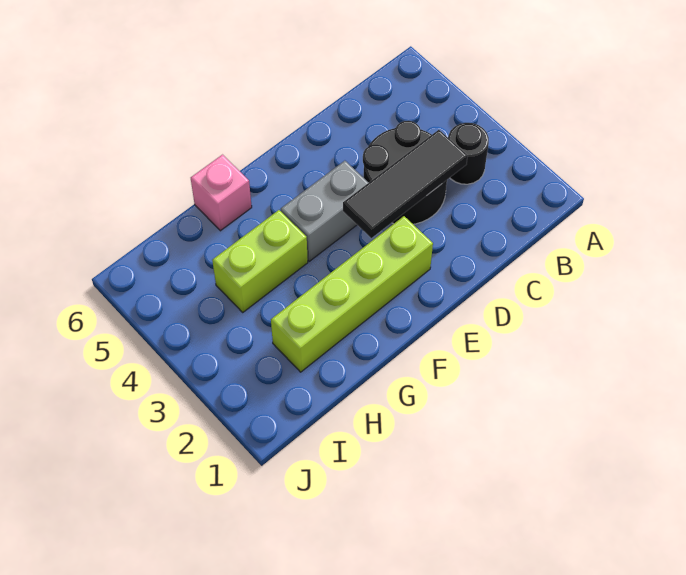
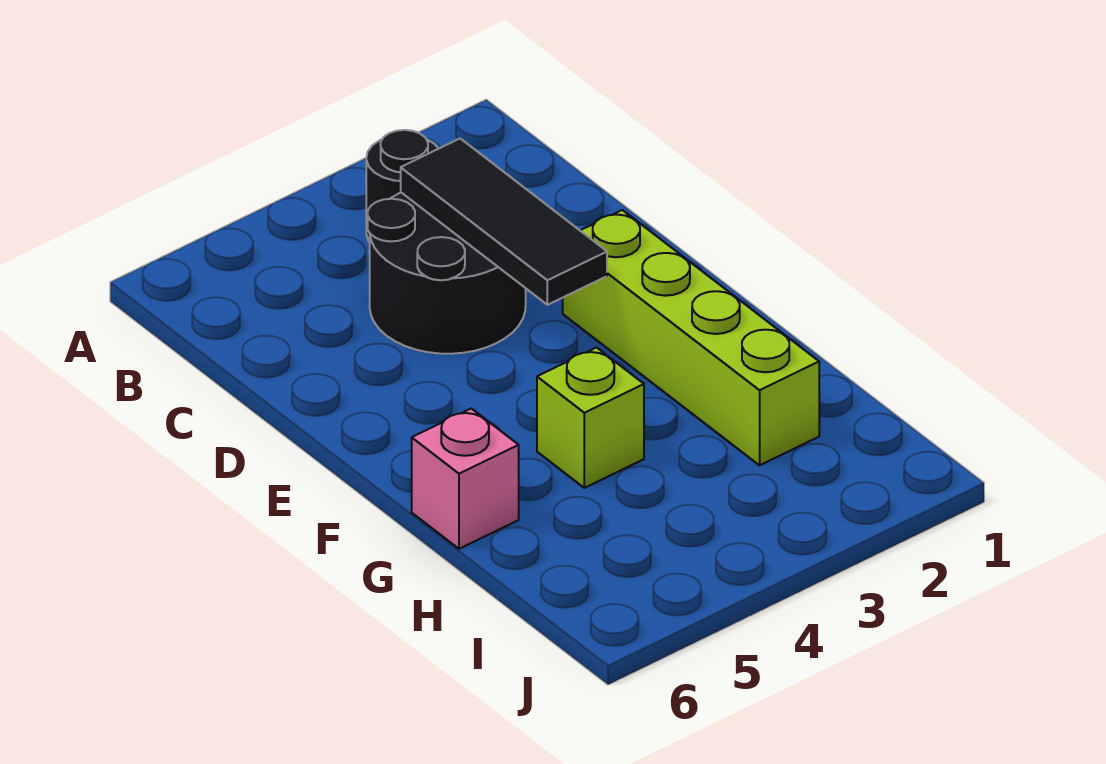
grey brick E4:F4 level 1 -> none
lime brick G4:H4 level 1 -> lime brick G4 level 1

